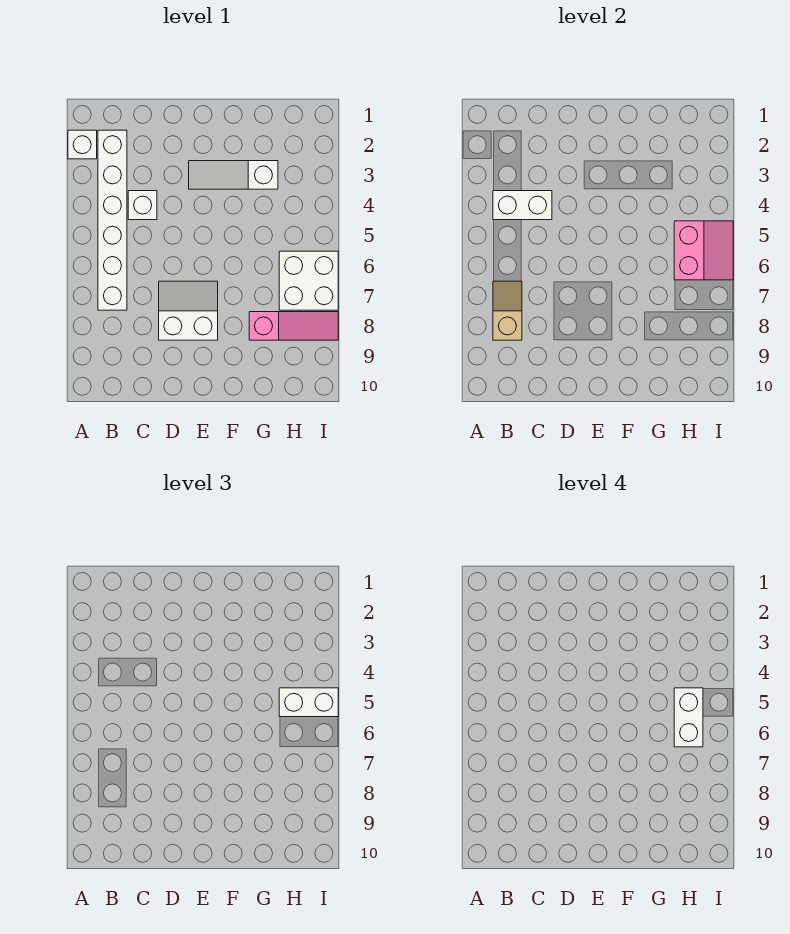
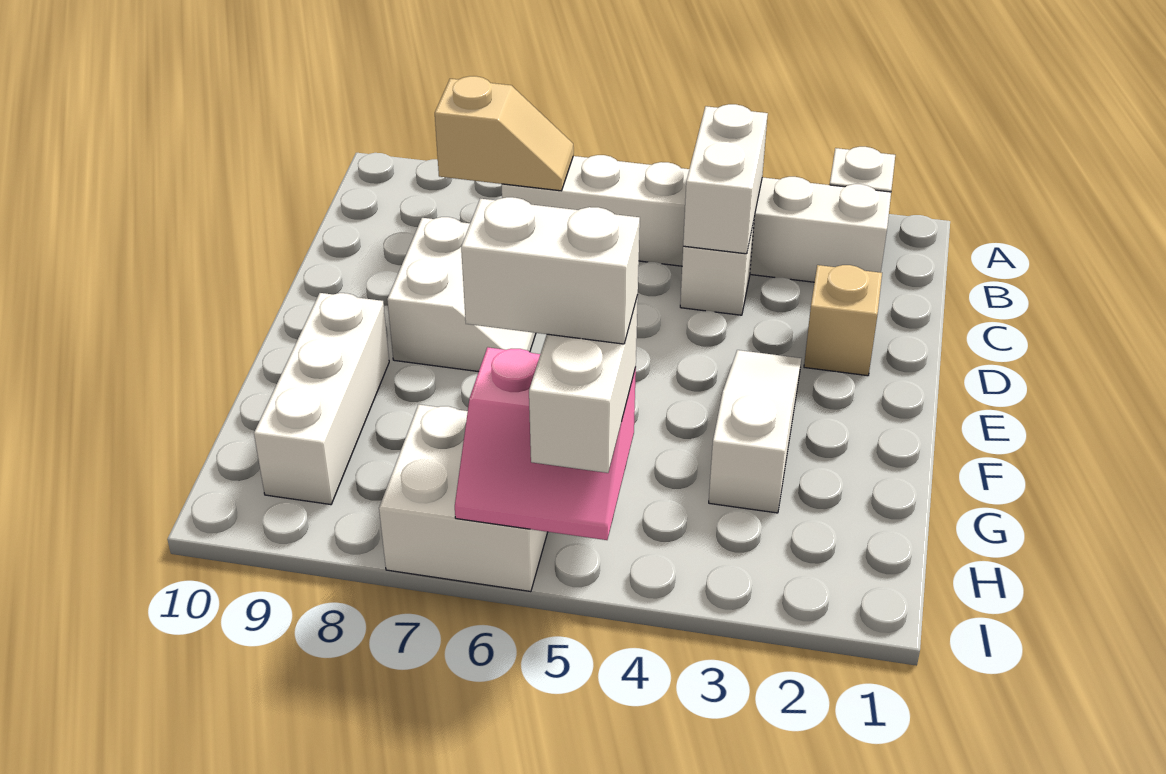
none -> tan brick D2 level 1
none -> white brick F9:H9 level 1
pink slope G8:I8 level 1 top G -> none

